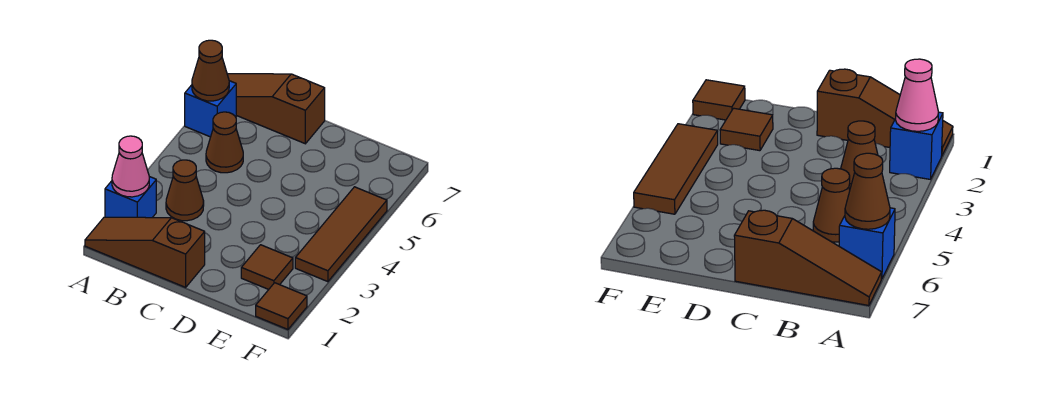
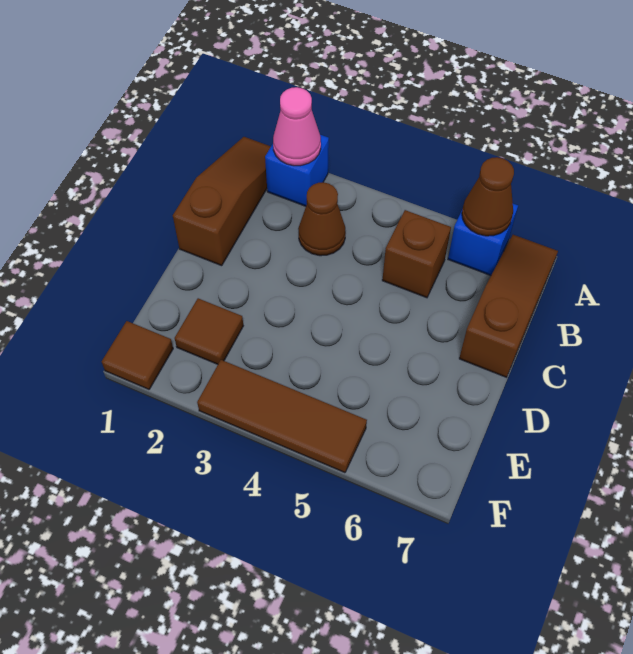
brown cone B5 level 1 -> brown brick B5 level 1

